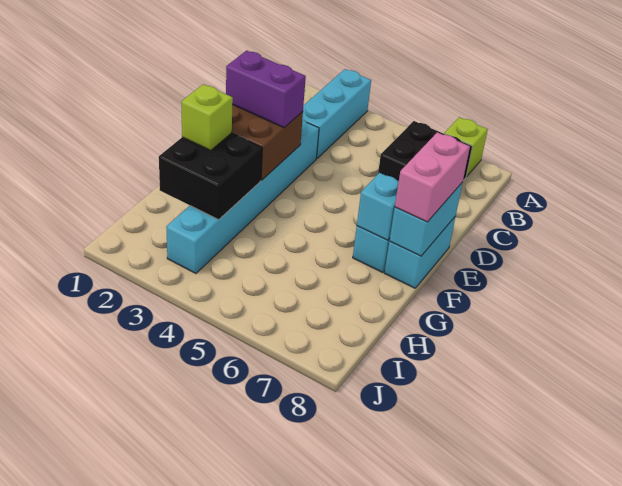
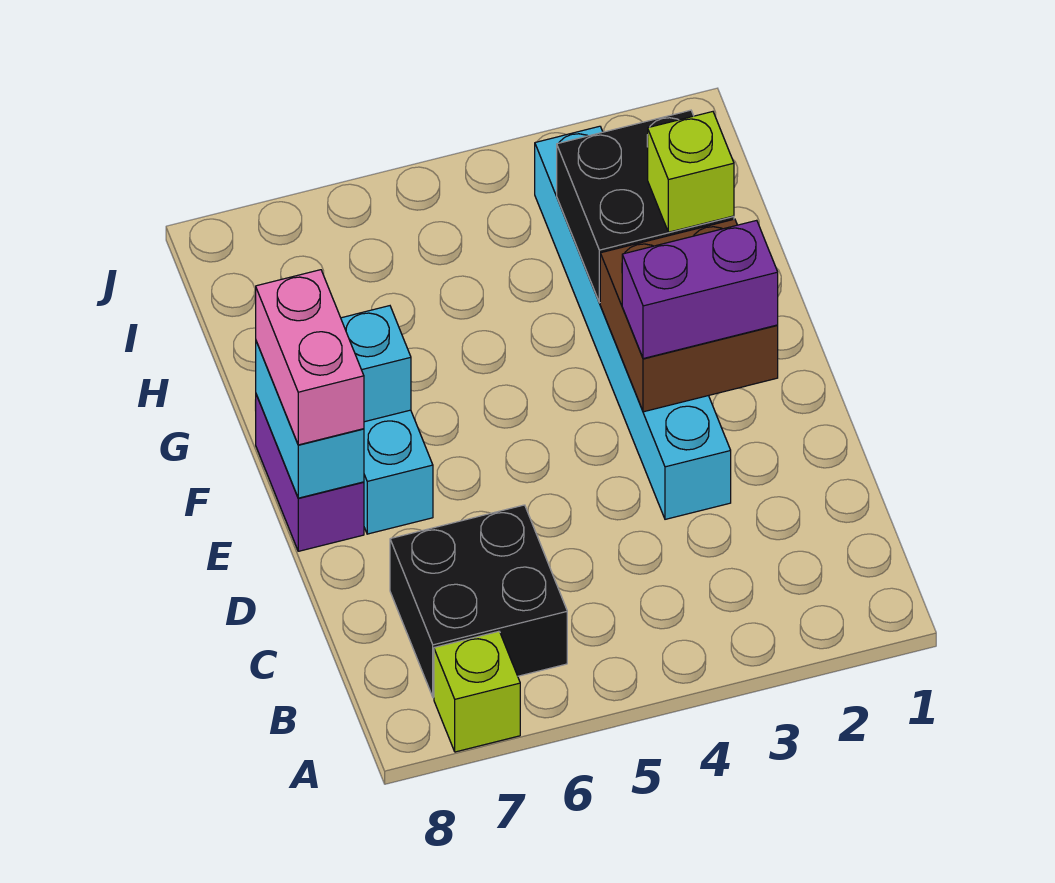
cyan brick A3:C3 level 1 -> none
cyan brick E8:F8 level 1 -> purple brick E8:F8 level 1

